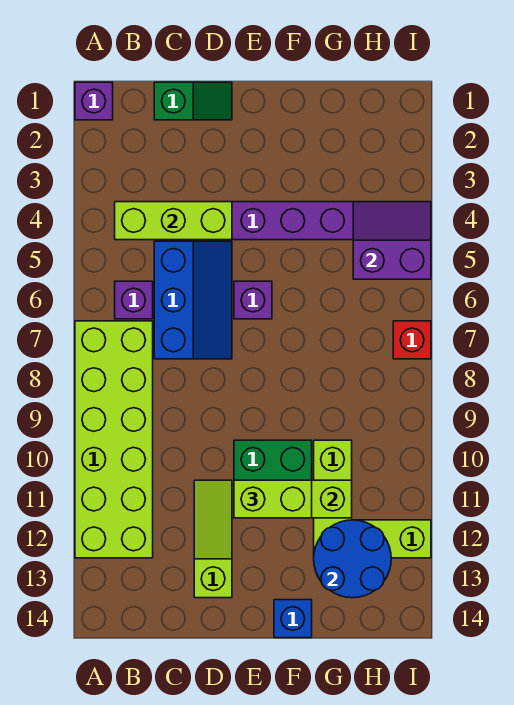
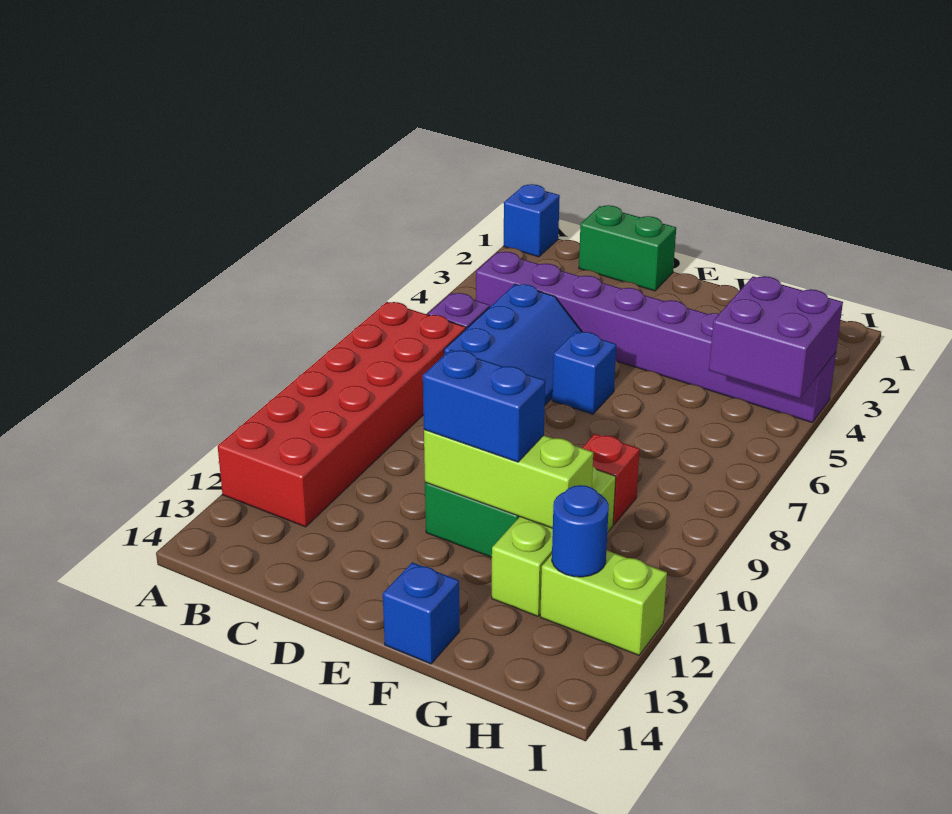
purple brick A1 level 1 -> blue brick A1 level 1
lime brick A7:B12 level 1 -> red brick A7:B12 level 1
lime brick B4:D4 level 2 -> none
green slope C1:D1 level 1 top C -> green brick C1:D1 level 1
lime slope D11:D13 level 1 top 13 -> none
purple brick E6 level 1 -> blue brick E6 level 1
lime brick E11:F11 level 3 -> blue brick E11:F11 level 3
blue round brick G12:H13 level 2 -> blue round brick H12 level 2
purple slope H4:I5 level 2 top 5 -> purple brick H4:I5 level 2
red brick I7 level 1 -> red brick G9 level 1

